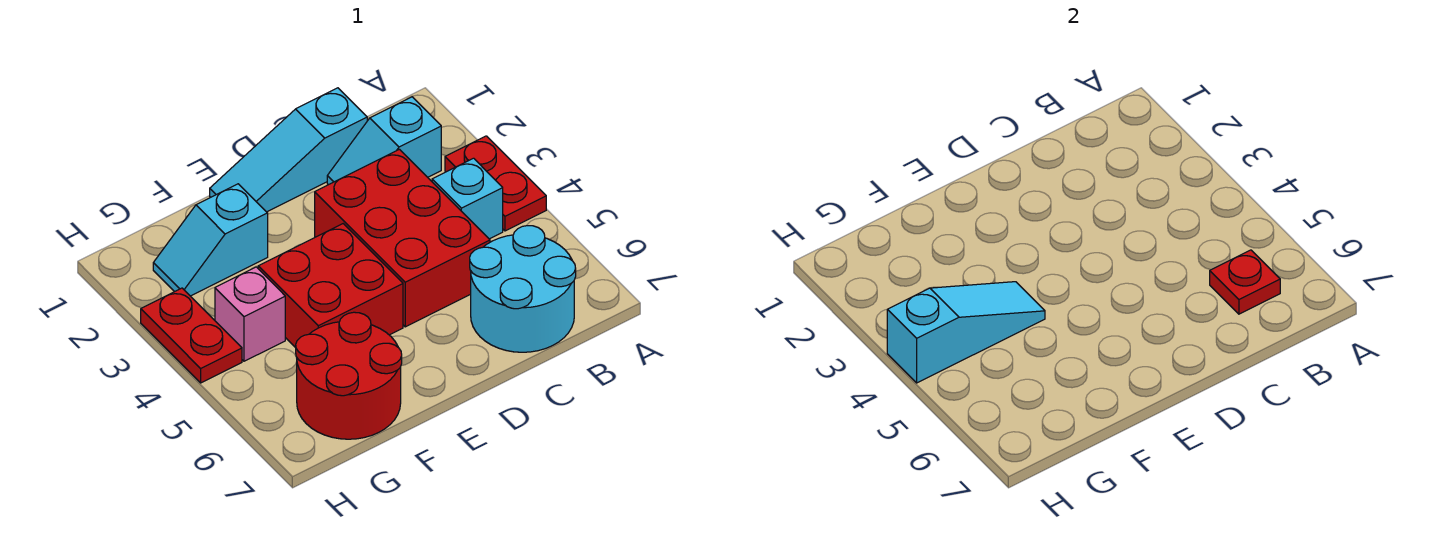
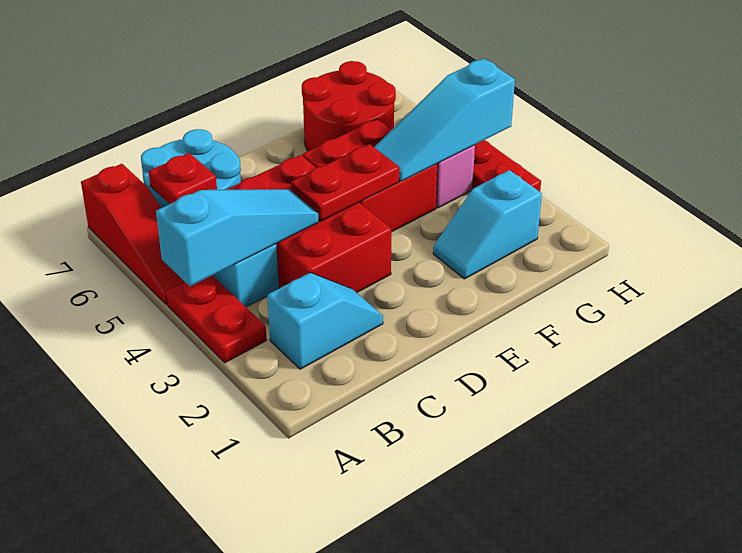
none -> red slope A5:A7 level 1 top 7
cyan slope C1:E1 level 1 top C -> cyan slope A4:C4 level 2 top A
none -> red plate D4:E4 level 2
cyan slope F2:G2 level 1 top F -> cyan slope F2:G2 level 1 top G

